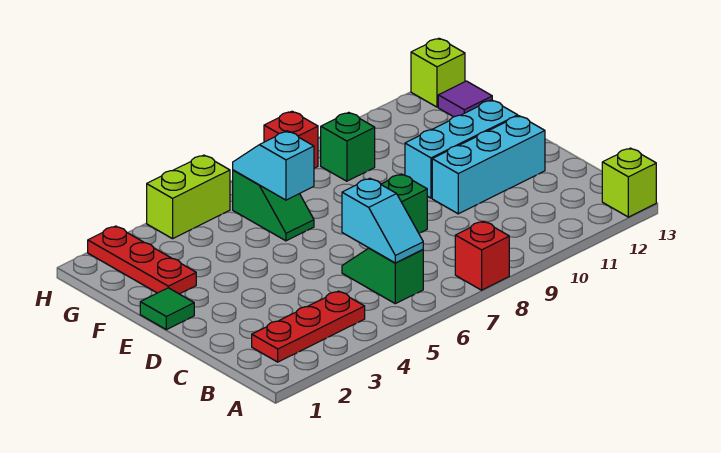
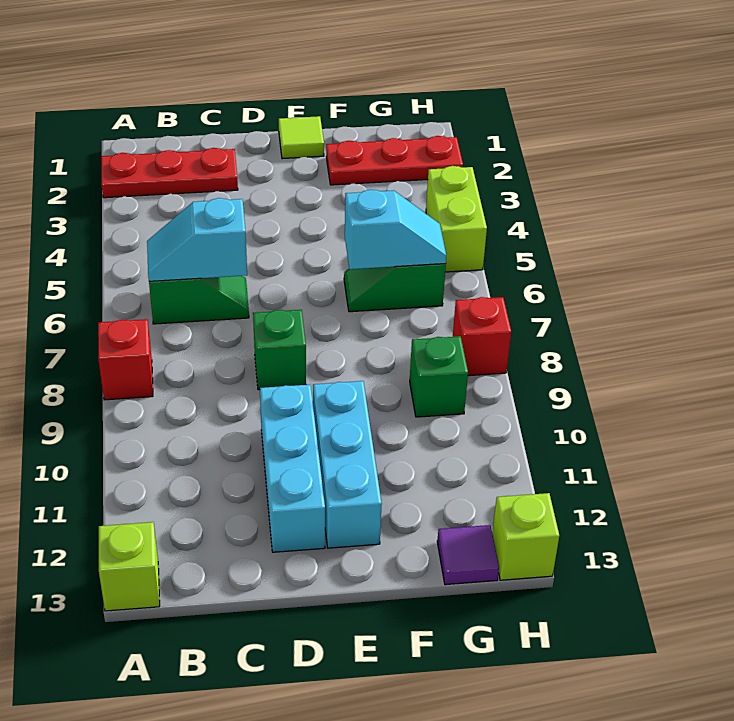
red plate B2:B4 level 1 -> red plate A2:C2 level 1
green tile E1 level 1 -> lime tile E1 level 1

